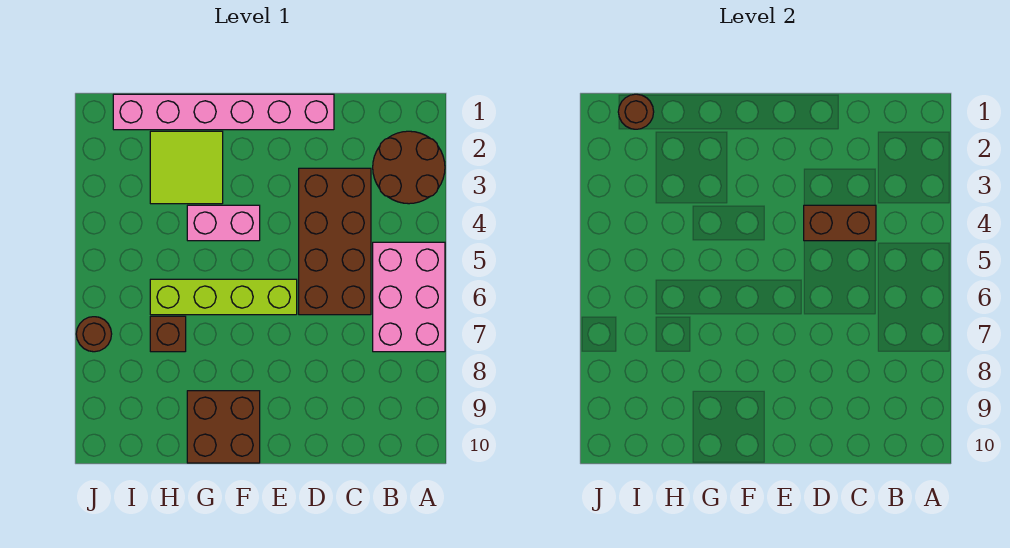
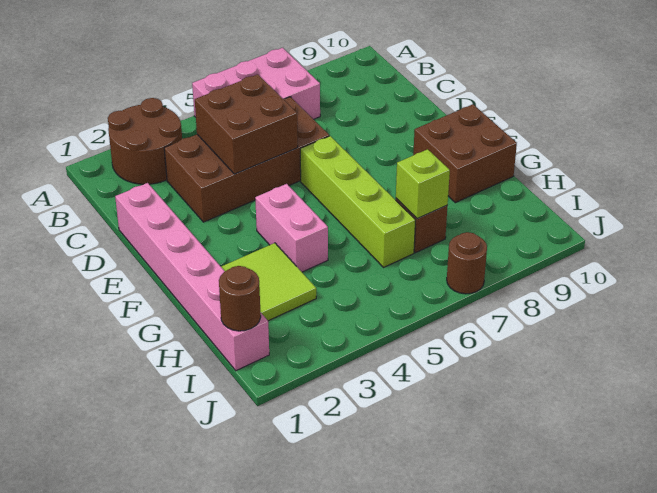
brown brick C4:D4 level 2 -> brown brick C4:D5 level 2
none -> lime brick H7 level 2

